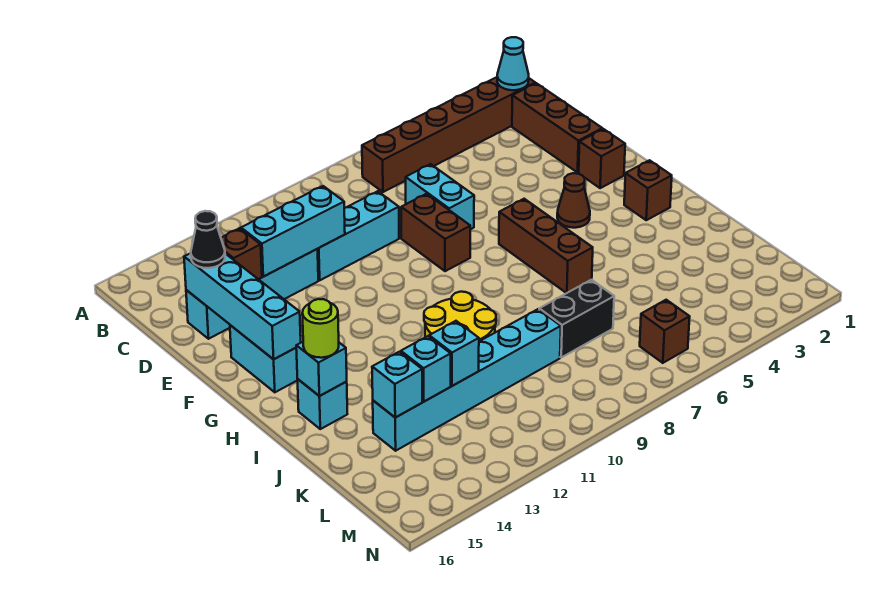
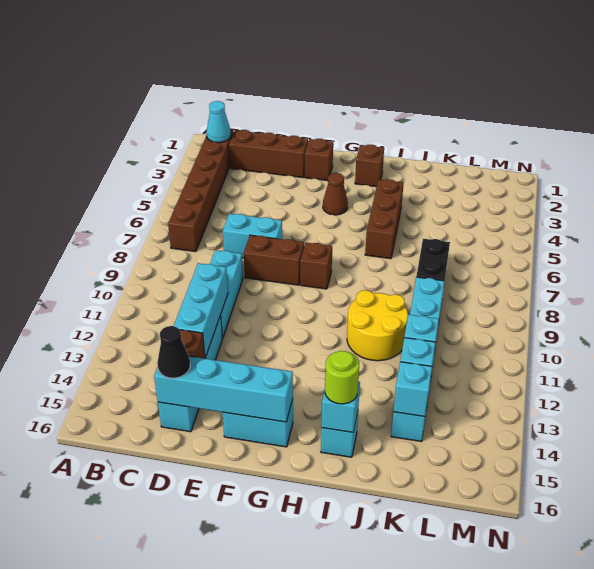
brown brick G6:I6 level 1 -> brown brick I4:I6 level 1
brown brick M6 level 1 -> brown brick G8 level 1

